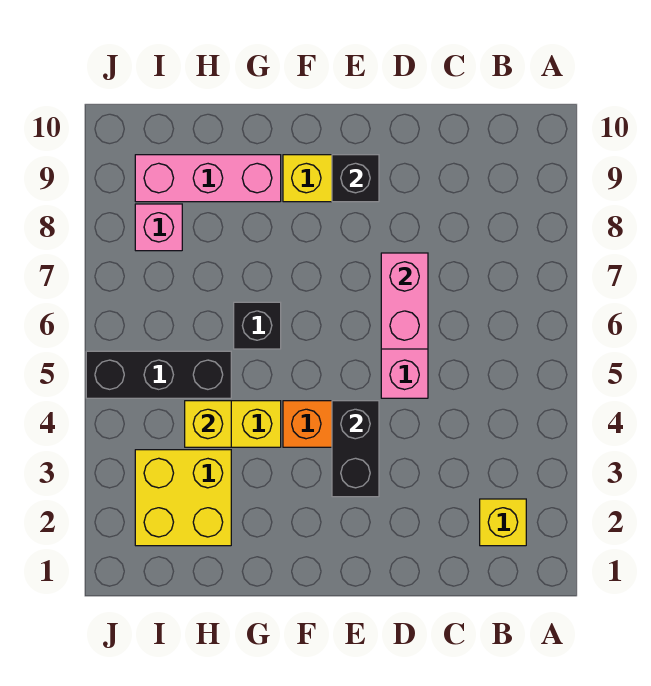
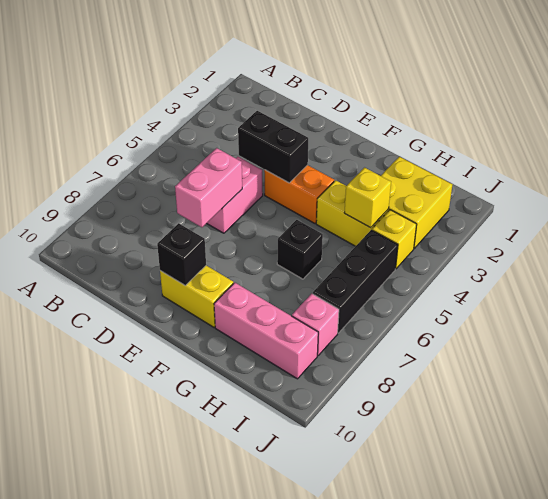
yellow brick B2 level 1 -> yellow brick I4 level 1
black brick E3:E4 level 2 -> black brick D4:E4 level 2
black brick H5:J5 level 1 -> black brick I5:I7 level 1

